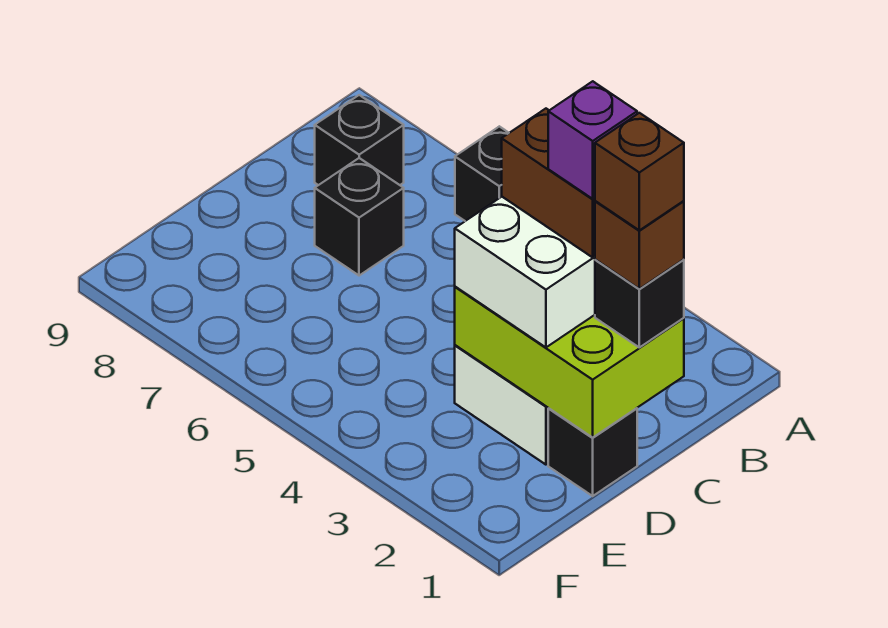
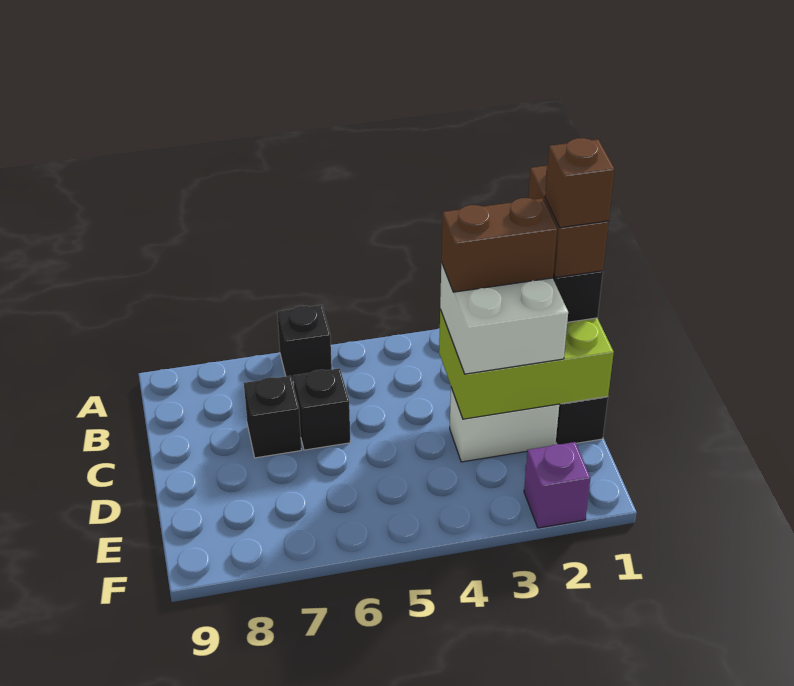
black brick B8 level 1 -> black brick C6 level 1
brown brick C1 level 4 -> brown brick B1:C1 level 4
purple brick C2 level 5 -> purple brick F2 level 1

